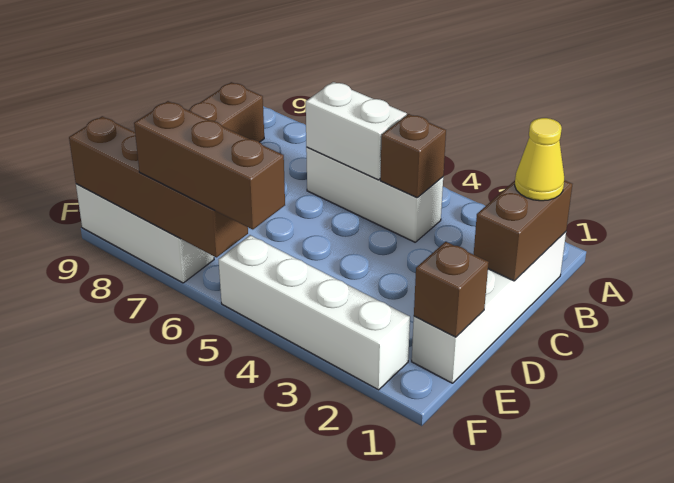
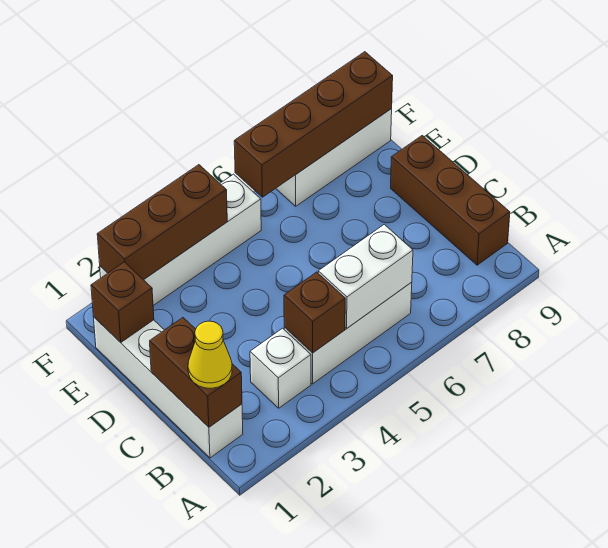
none -> white brick B3 level 1
brown brick F5:F7 level 3 -> brown brick F2:F4 level 2

